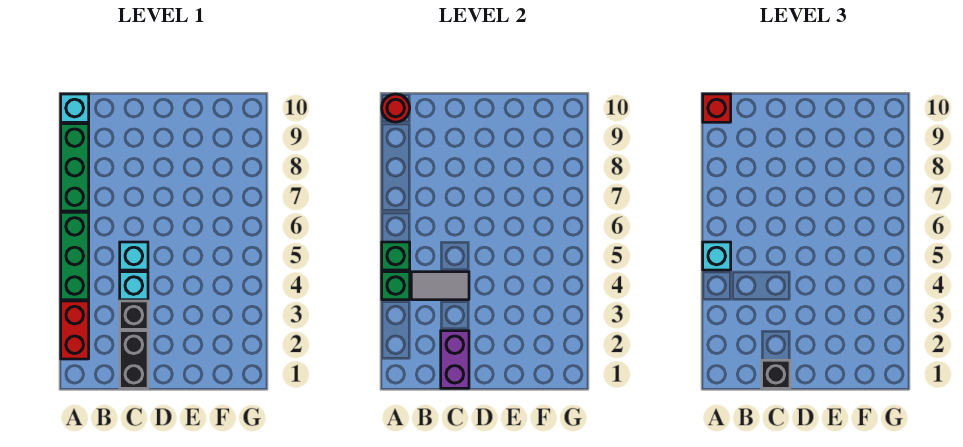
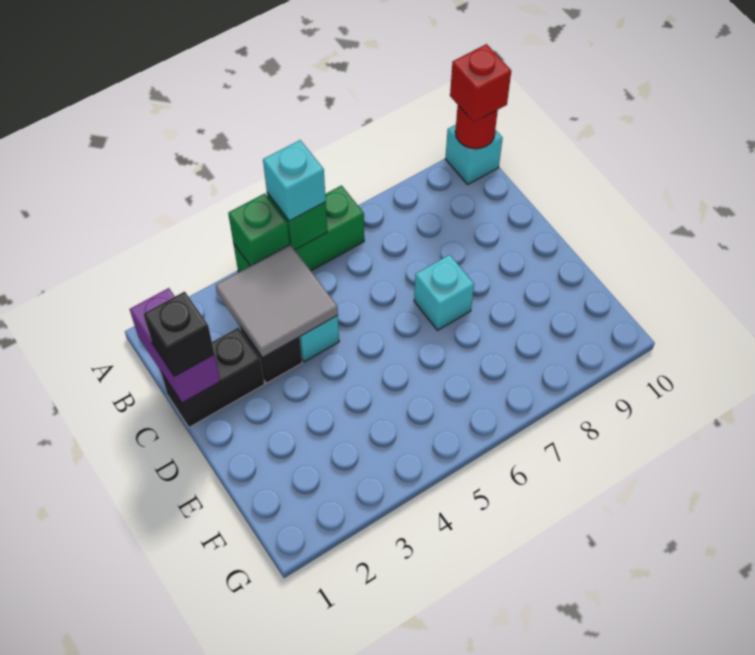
red brick A2:A3 level 1 -> none
green brick A7:A9 level 1 -> none
grey tile B4:C4 level 2 -> grey tile B3:C4 level 2
purple brick C1:C2 level 2 -> purple brick B1:C1 level 2
cyan brick C5 level 1 -> cyan brick D7 level 1

